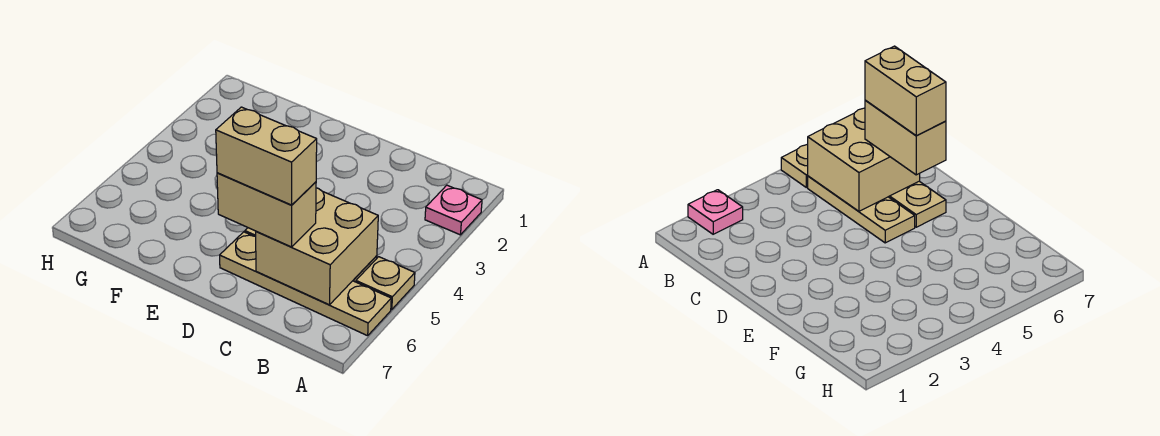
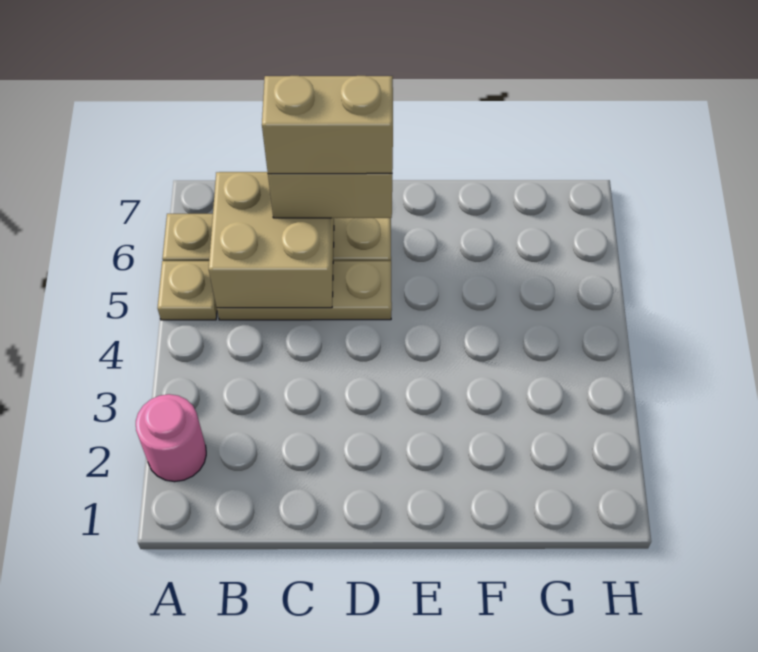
pink plate A2 level 1 -> pink round brick A2 level 1

